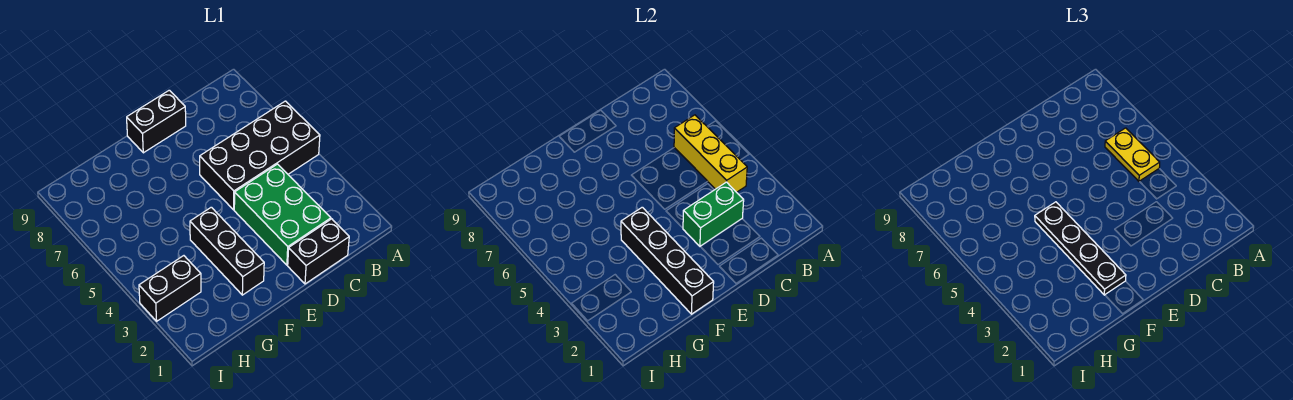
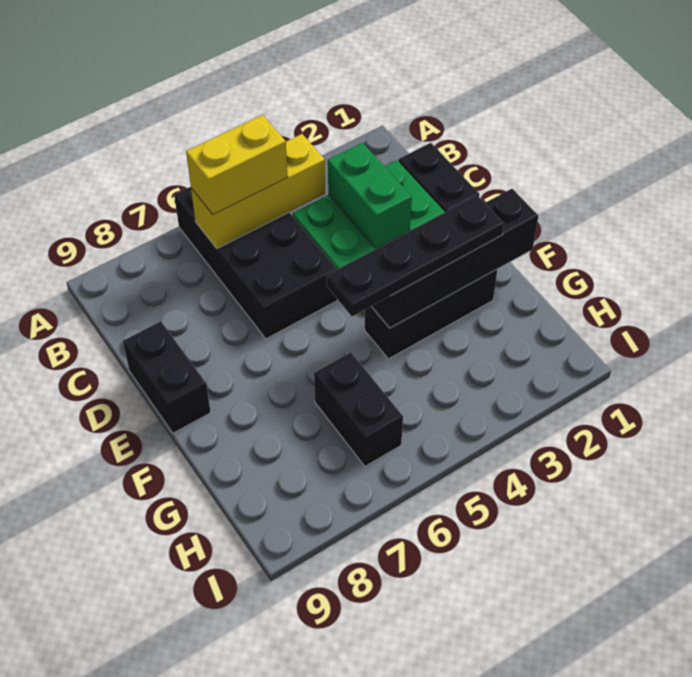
yellow plate B5:B6 level 3 -> yellow brick B5:B6 level 3
black brick H3:I3 level 1 -> black brick G6:H6 level 1

